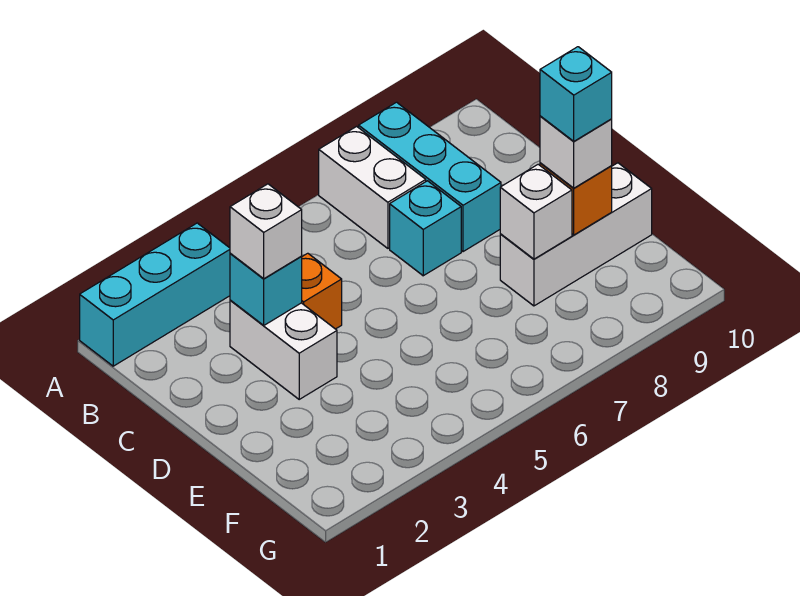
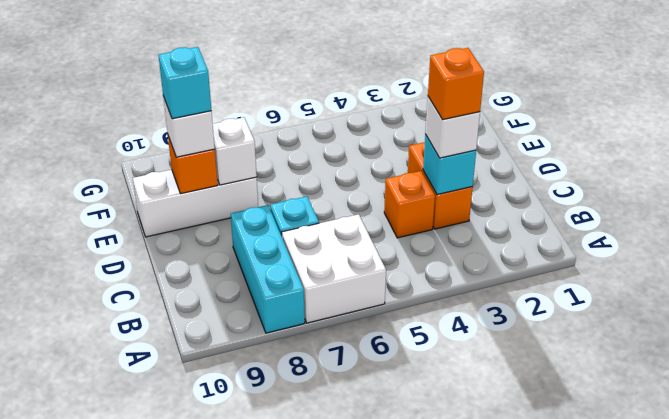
cyan brick A1:A3 level 1 -> none
white brick A7:B7 level 1 -> white brick A6:B7 level 1
white brick C3:D3 level 1 -> orange brick C3:D3 level 1
none -> orange brick C3 level 4

